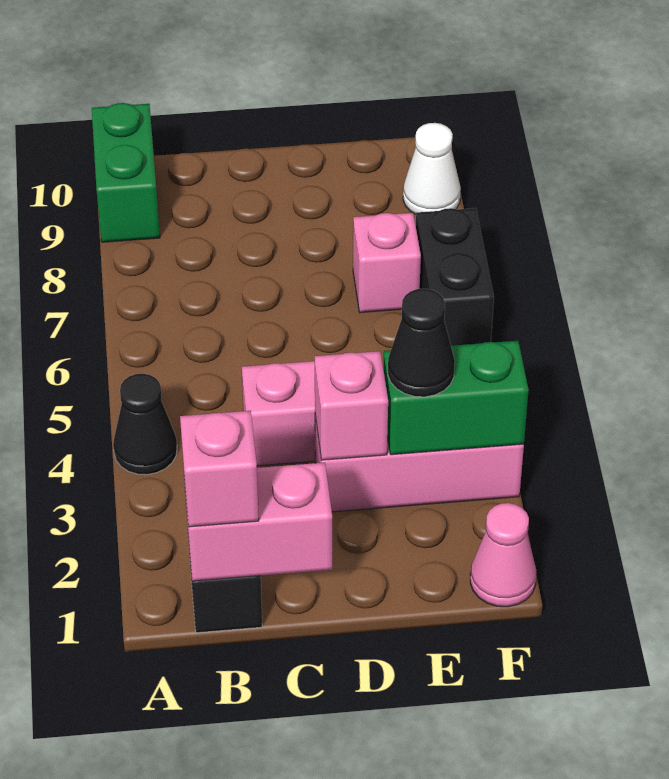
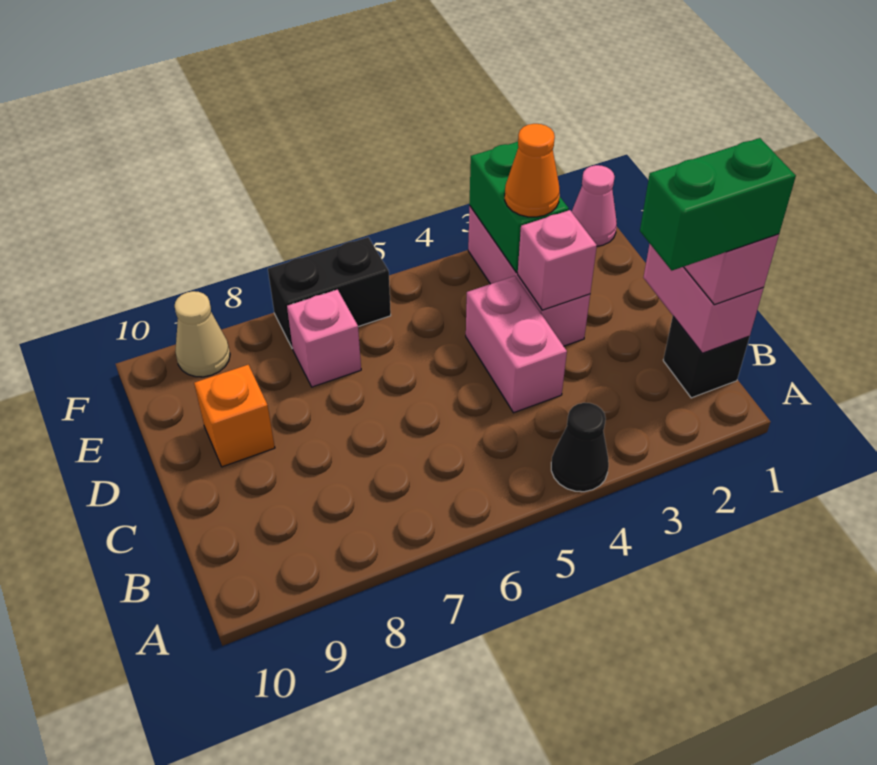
green brick A9:A10 level 1 -> green brick B1:B2 level 4
none -> orange brick D9 level 1
black cone E3 level 3 -> orange cone E3 level 3
white cone F9 level 1 -> tan cone F9 level 1

